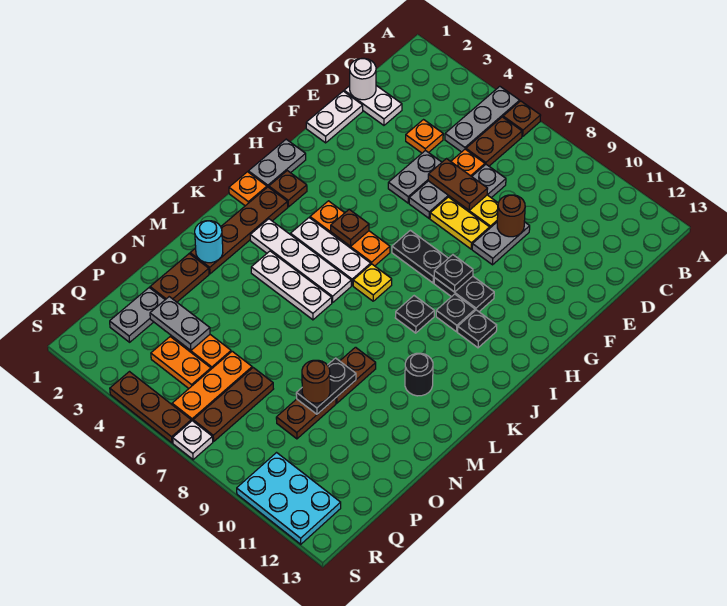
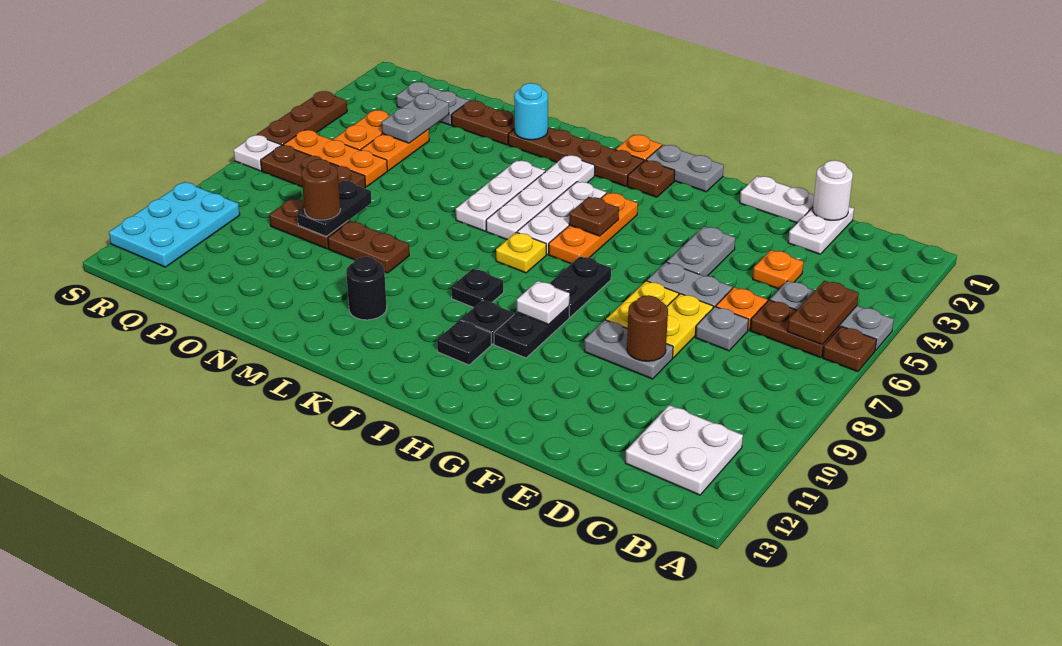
none -> white plate B11:C12 level 1
grey plate E5:F5 level 1 -> grey plate F4:F5 level 1
brown plate E6:E7 level 2 -> brown plate B5:B6 level 2
black plate H9 level 2 -> white plate H9 level 2
black plate N9:O9 level 2 -> black plate O8:O9 level 2

